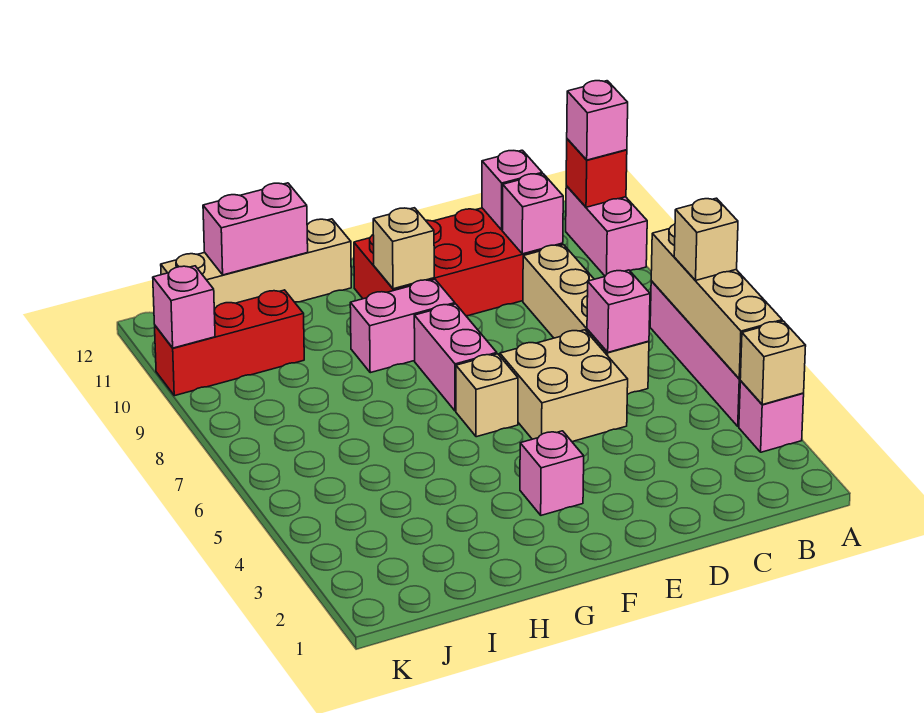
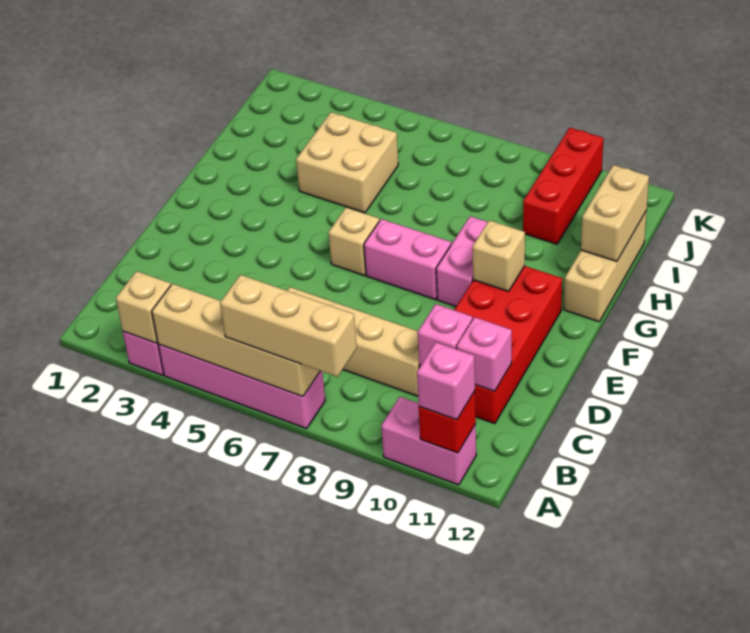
tan brick A6 level 3 -> tan brick A6:A8 level 3
pink brick C6 level 2 -> none
tan brick D5:E6 level 1 -> tan brick H4:I5 level 1
pink brick F3 level 1 -> none
tan brick G12:J12 level 1 -> tan brick G12:I12 level 1
pink brick H12:I12 level 2 -> tan brick H12:I12 level 2
pink brick K10 level 2 -> none

